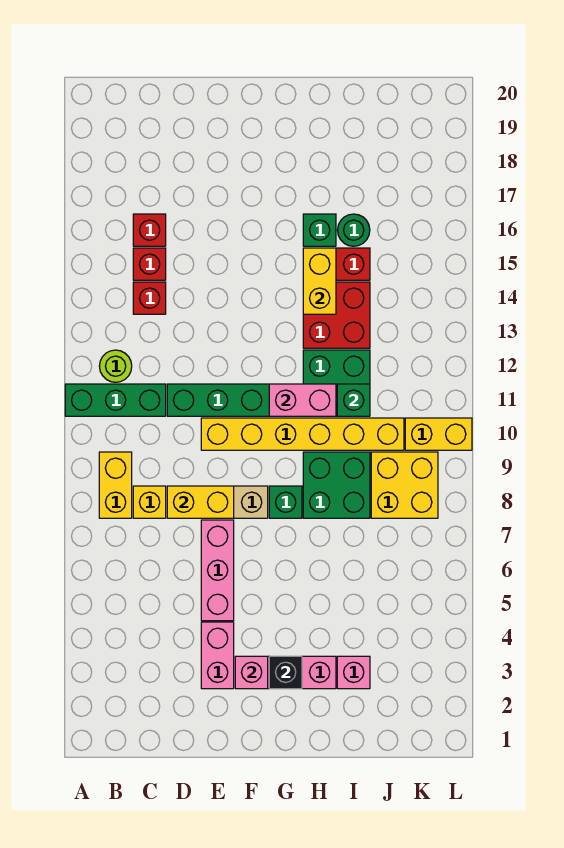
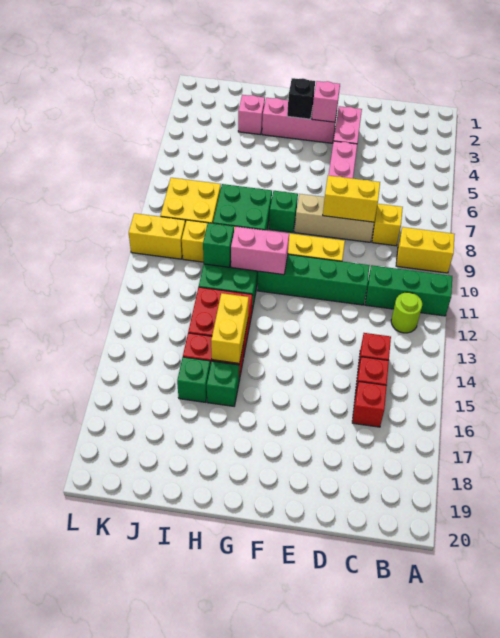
yellow brick B8:B9 level 1 -> yellow brick A9:B9 level 1
green round brick I16 level 1 -> green brick I16 level 1

